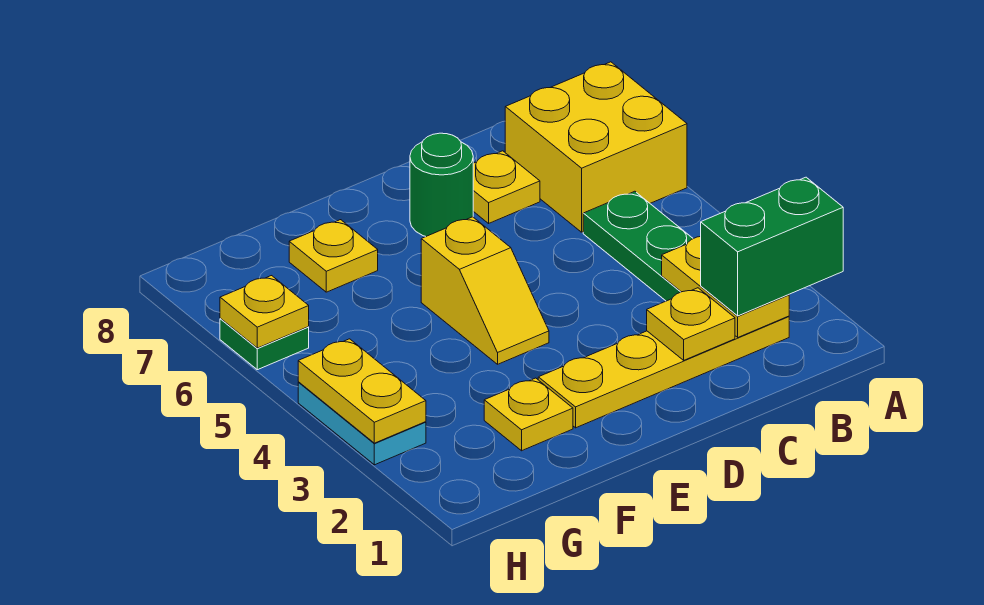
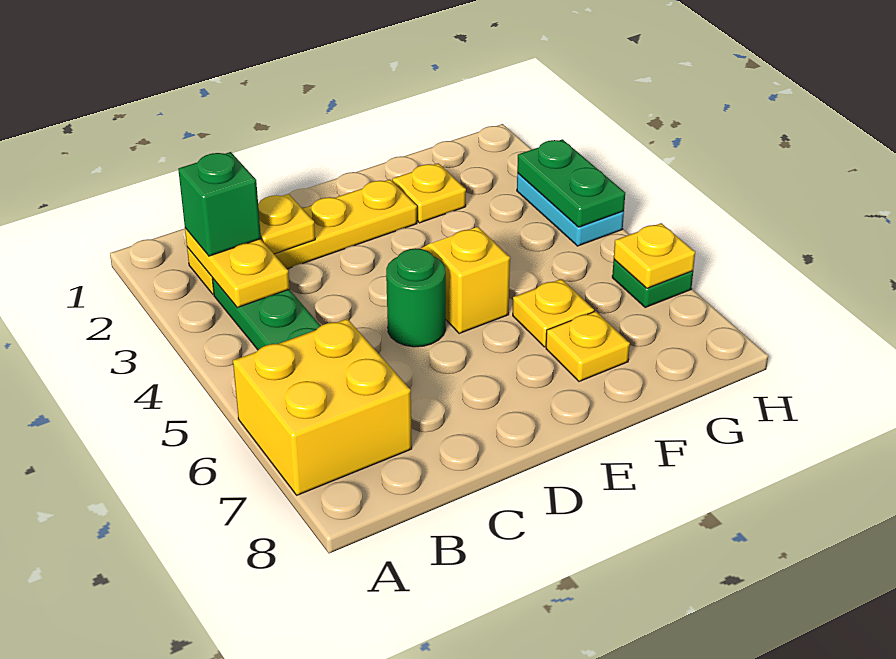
green brick A2:B2 level 3 -> green brick B2 level 3
yellow plate C7 level 1 -> yellow plate F6 level 1
green round brick D7 level 1 -> green round brick D5 level 1
yellow plate H3:H4 level 2 -> green plate H3:H4 level 2

